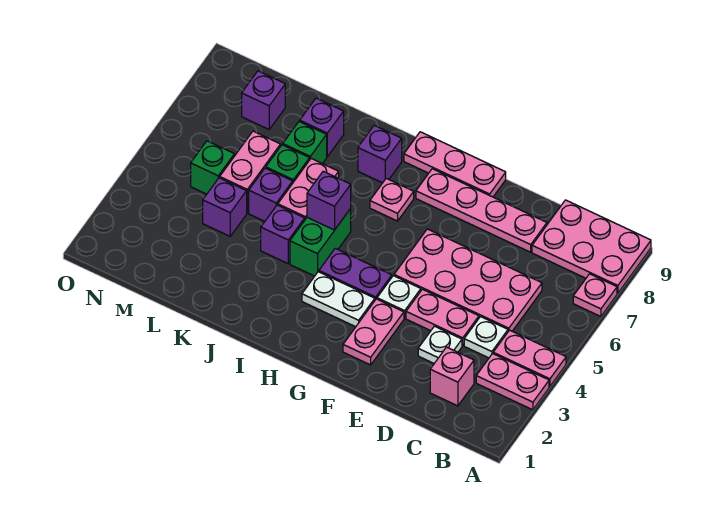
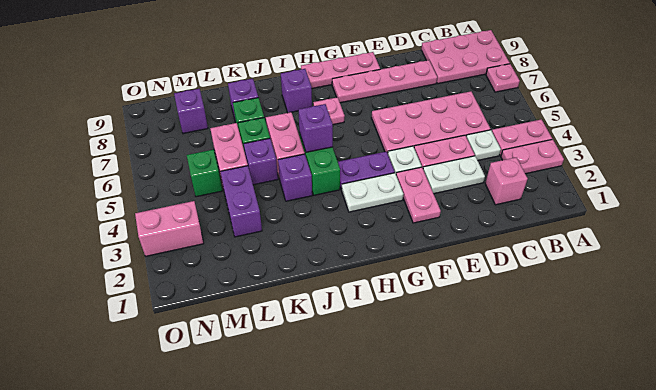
white plate D3 level 1 -> white plate D3:E3 level 1
purple brick L4 level 1 -> purple brick L3:L4 level 1
none -> pink brick N3:O3 level 1

